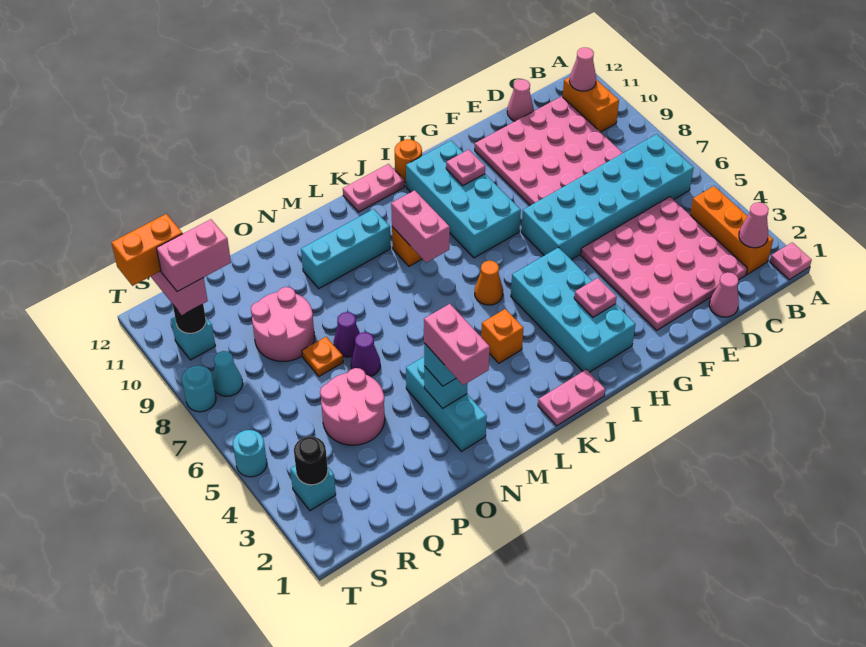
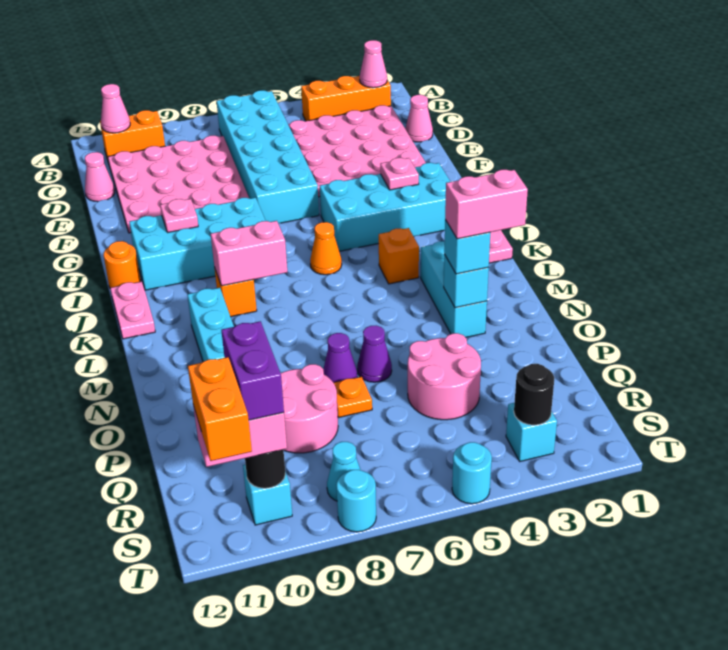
pink plate A1 level 1 -> none
cyan brick N2:N4 level 1 -> cyan brick L3:N3 level 1
pink brick R10:S10 level 4 -> purple brick R10:S10 level 4

